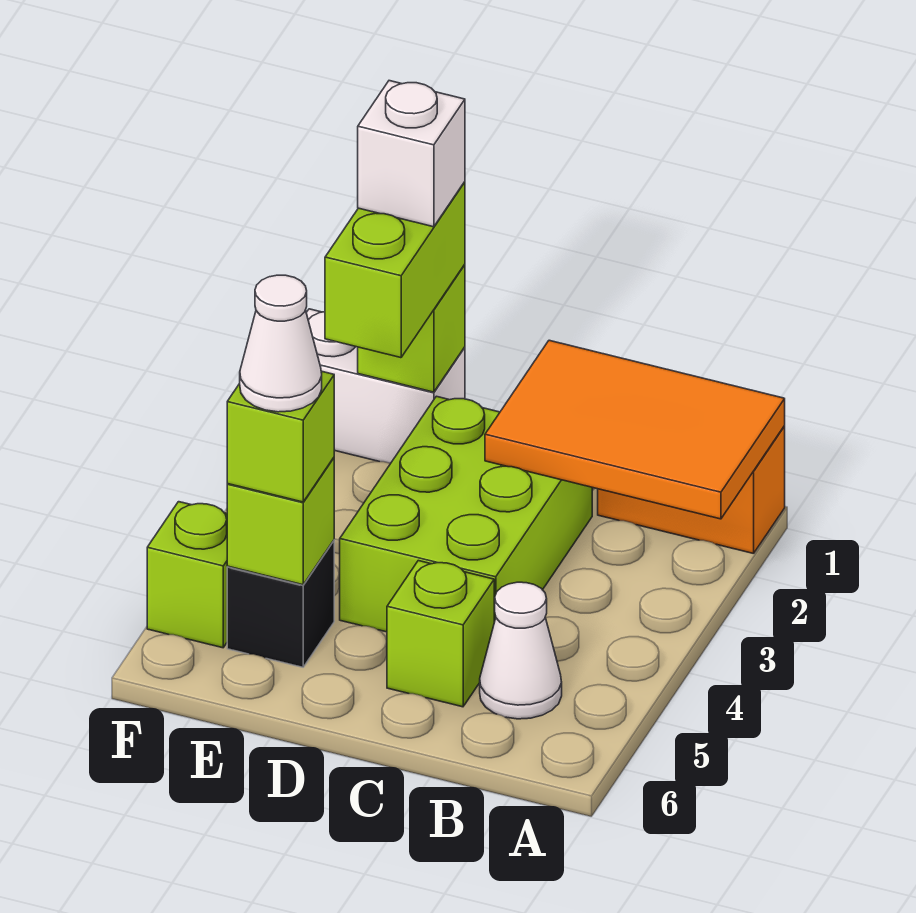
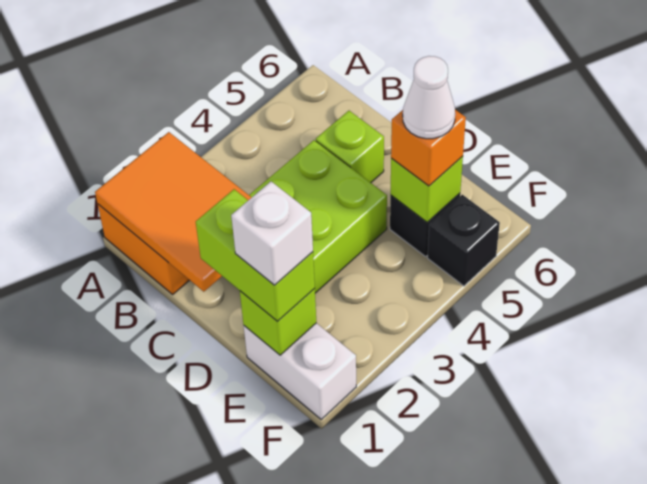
white cone B5 level 1 -> none
lime brick E1:E2 level 3 -> lime brick D1:E1 level 3
lime brick E5 level 3 -> orange brick E5 level 3
lime brick F5 level 1 -> black brick F5 level 1

